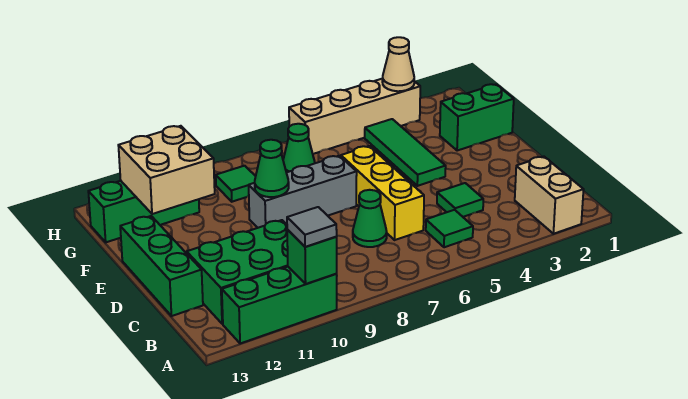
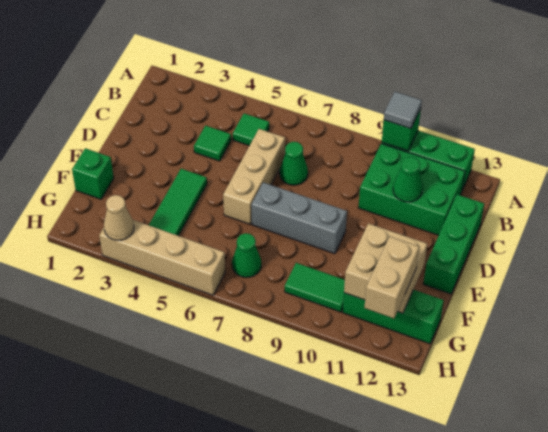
tan brick A2:B2 level 1 -> tan brick G12:H12 level 3
yellow brick C6:E6 level 1 -> tan brick C6:E6 level 1
green cone E9 level 2 -> green cone C11 level 2
green brick F1:F2 level 1 -> green brick F1 level 1
green tile G9 level 1 -> green tile G9:G10 level 1

